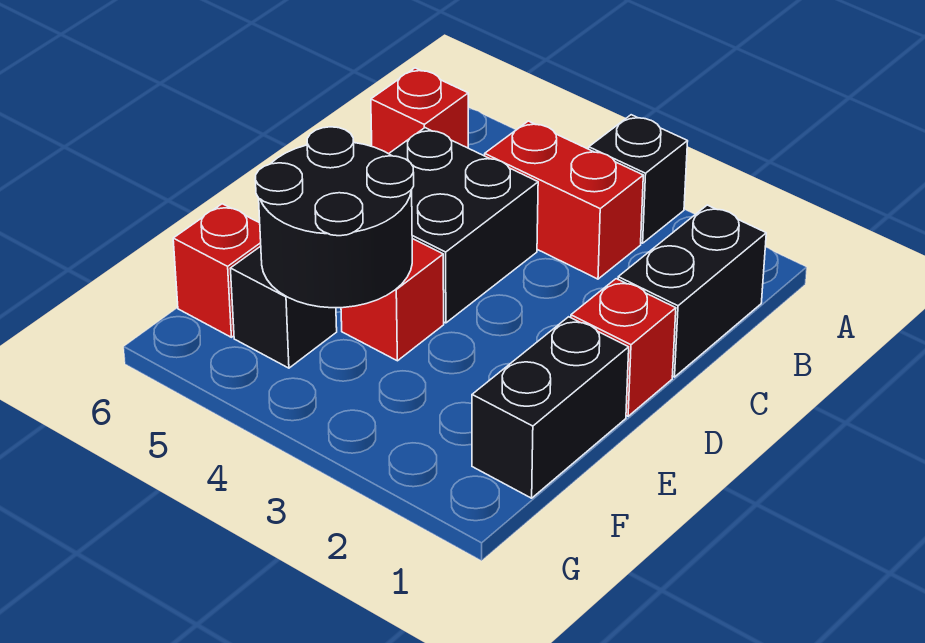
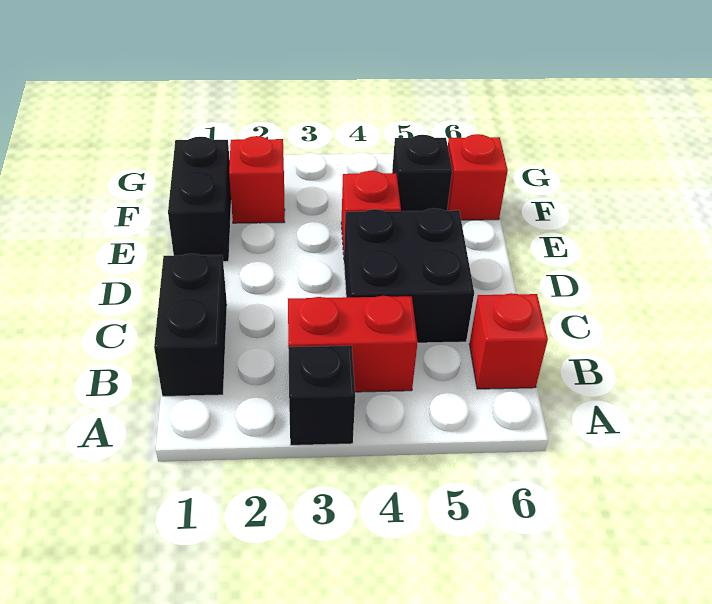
red brick D1 level 1 -> red brick F2 level 1
black round brick E4:F5 level 2 -> none

